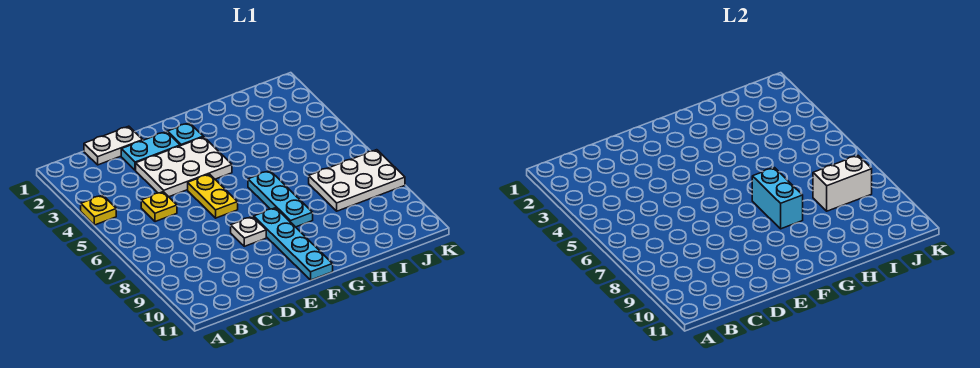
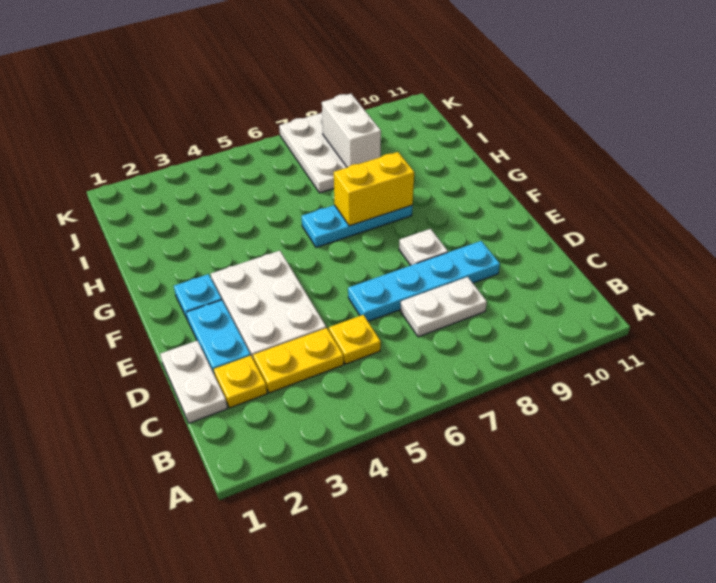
yellow plate A4 level 1 -> yellow plate C2 level 1
none -> white plate C7:C8 level 1
yellow plate E5:E6 level 1 -> yellow plate C3:C4 level 1
cyan plate F8:F11 level 1 -> cyan plate D6:D9 level 1
cyan brick G7:G8 level 2 -> yellow brick G7:G8 level 2

